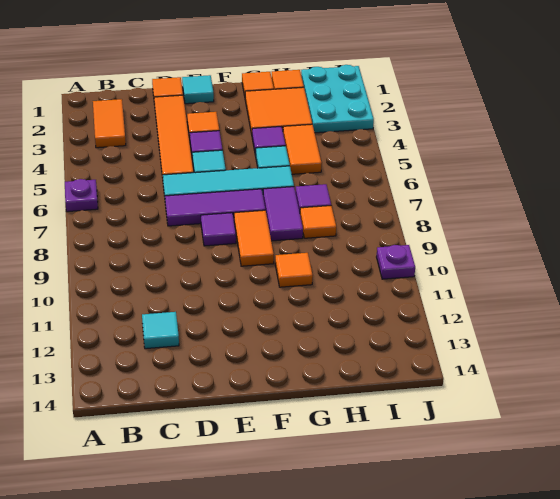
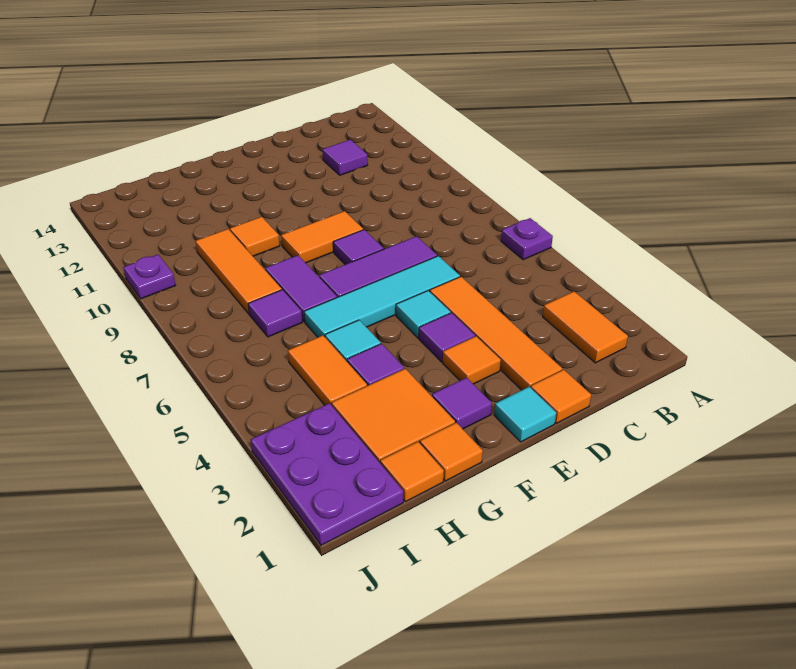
cyan tile C12 level 1 -> purple tile C12 level 1
none -> purple tile F2 level 1
orange tile F8:F9 level 1 -> orange tile E9:F9 level 1
orange tile H8 level 1 -> orange tile H8:H10 level 1
cyan plate I1:J3 level 1 -> purple plate I1:J3 level 1

